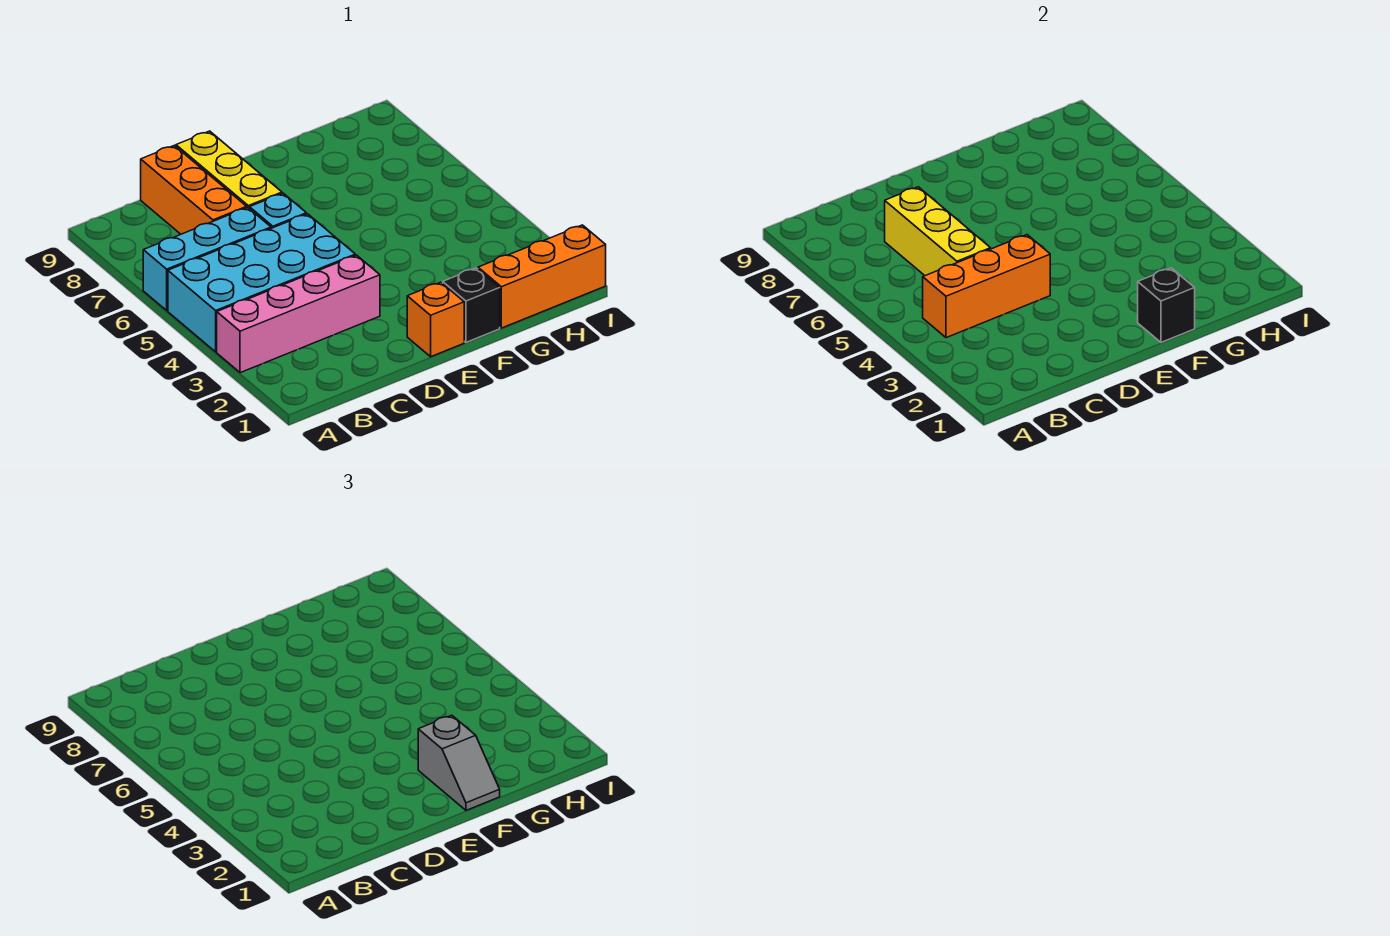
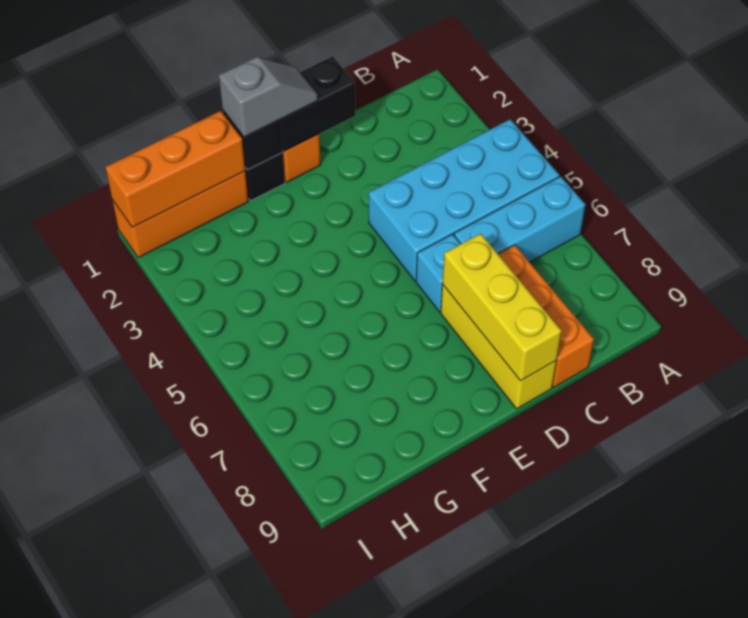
pink brick A3:D3 level 1 -> none
orange brick B4:D4 level 2 -> orange brick G1:I1 level 2
yellow brick C5:C7 level 2 -> yellow brick D7:D9 level 2
none -> black brick D1:E1 level 2
grey slope F1:F2 level 3 top 2 -> grey slope E1:F1 level 3 top F

